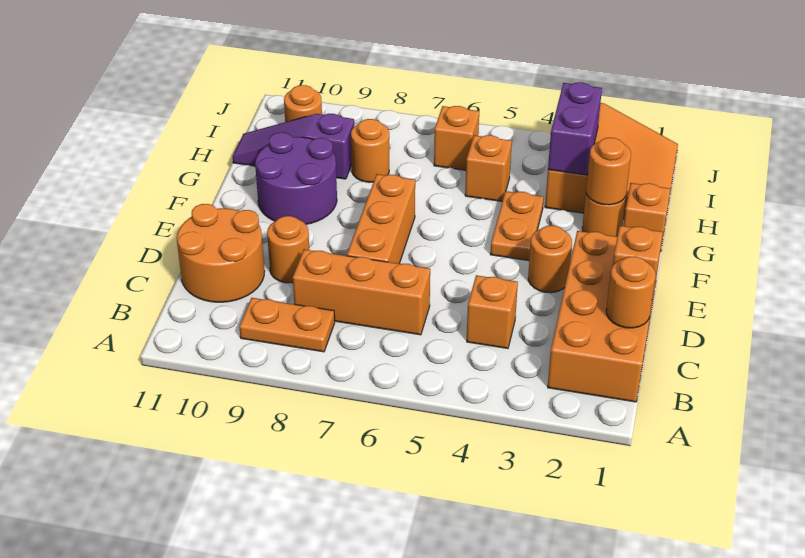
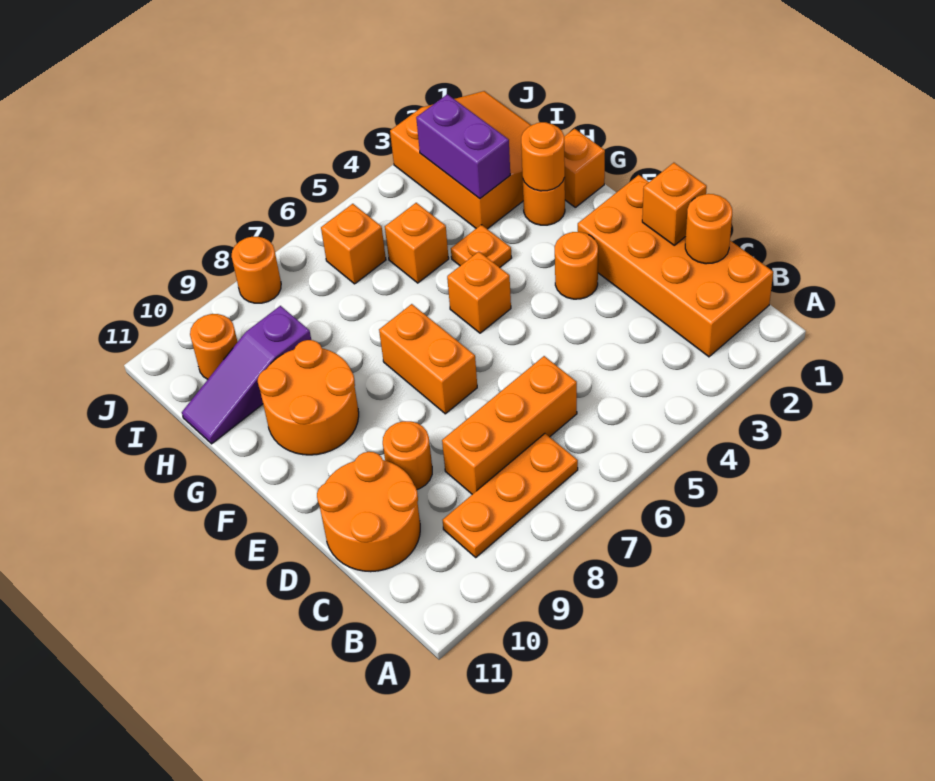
orange plate B8:B9 level 1 -> orange plate B7:B9 level 1
orange brick C4 level 1 -> orange brick F5 level 1
orange brick D7:F7 level 1 -> orange brick E7:F7 level 1
orange plate F4:G4 level 1 -> orange plate G4 level 1
purple round brick F9:G10 level 1 -> orange round brick F9:G10 level 1
orange round brick H8 level 1 -> orange round brick J8 level 1

